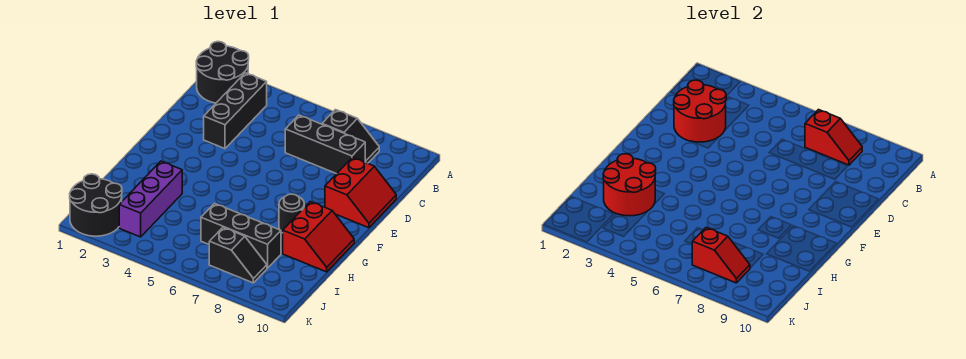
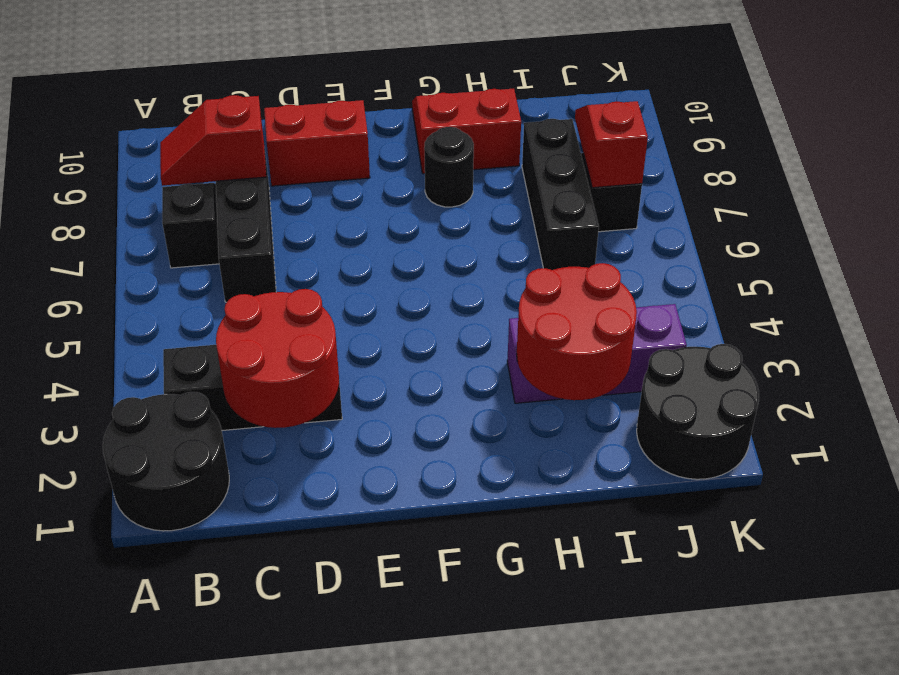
red slope B7:B8 level 2 top 7 -> red slope B8:C8 level 2 top C

